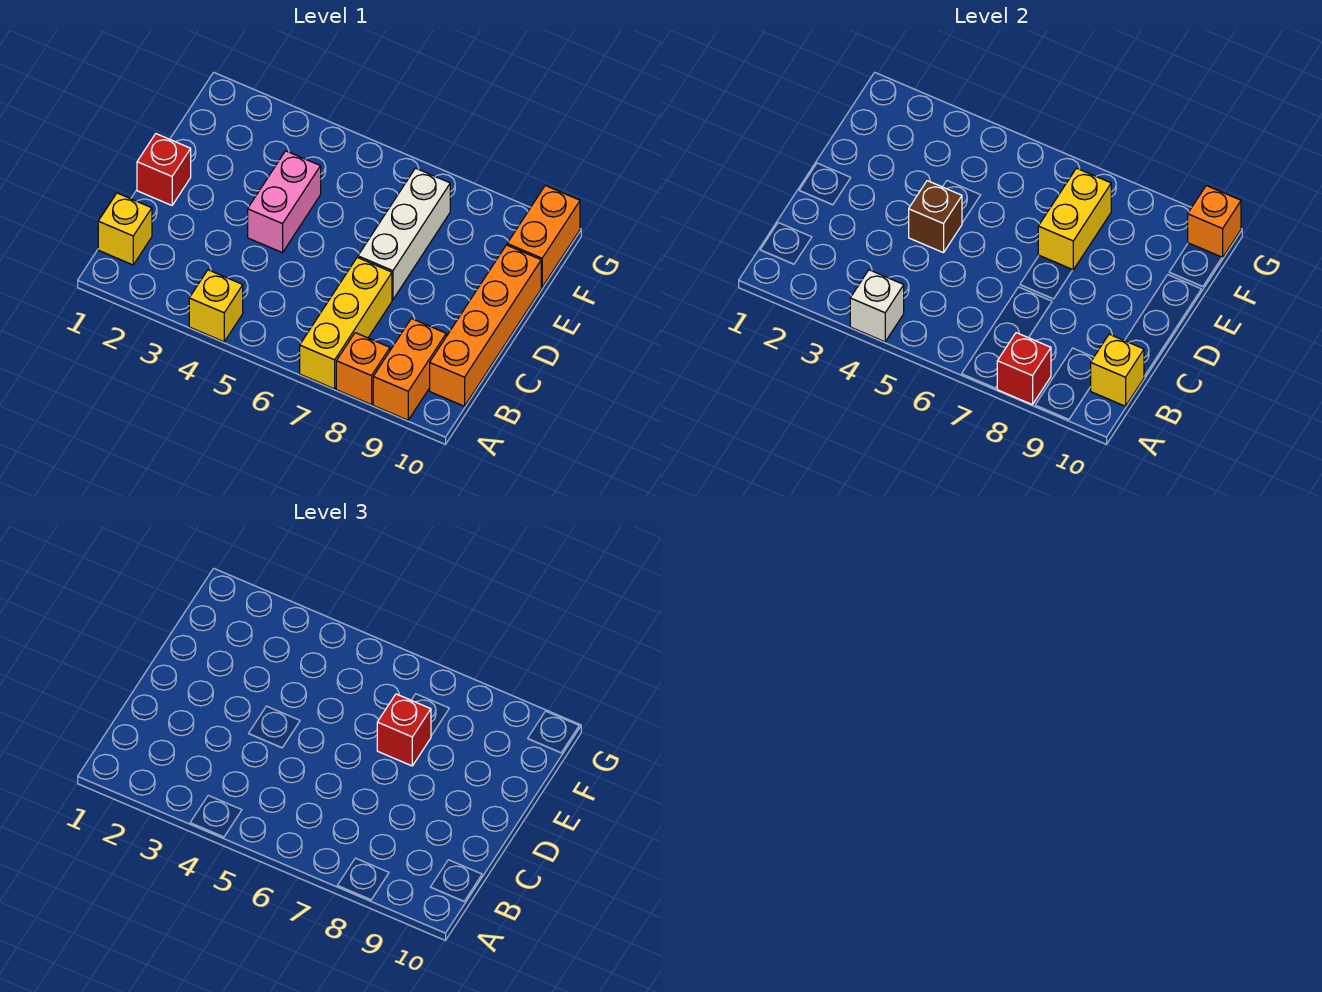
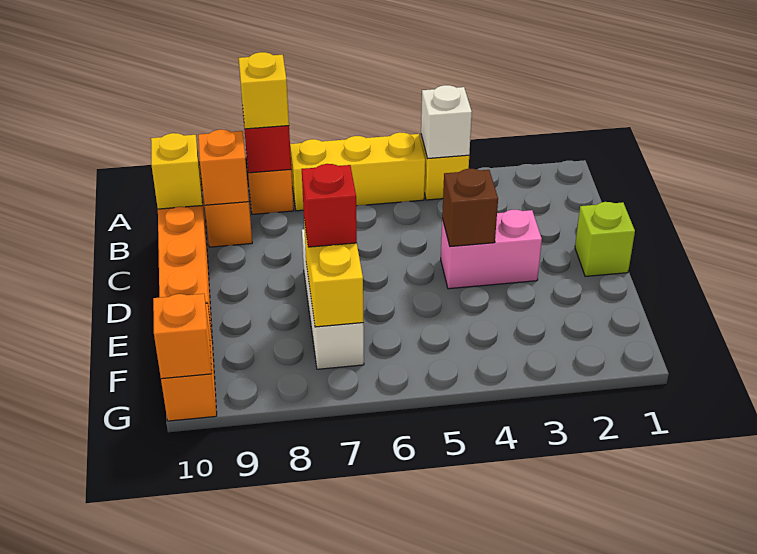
yellow brick A7:C7 level 1 -> yellow brick A5:A7 level 1
yellow brick B1 level 1 -> yellow brick A8 level 3
none -> orange brick B9 level 2
red brick D1 level 1 -> lime brick D1 level 1
pink brick D4:E4 level 1 -> pink brick D3:D4 level 1

